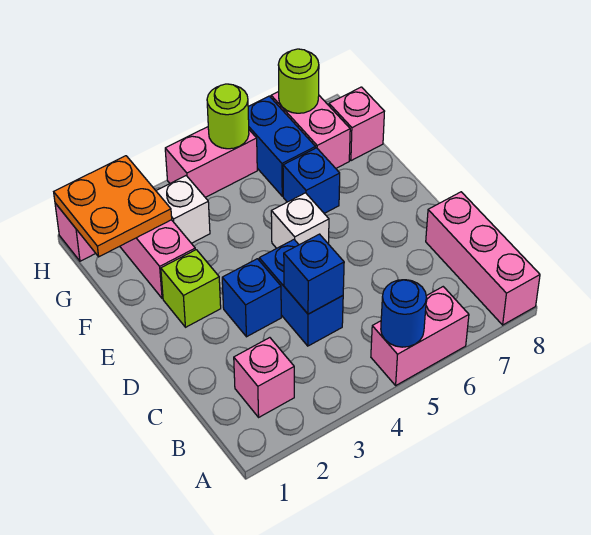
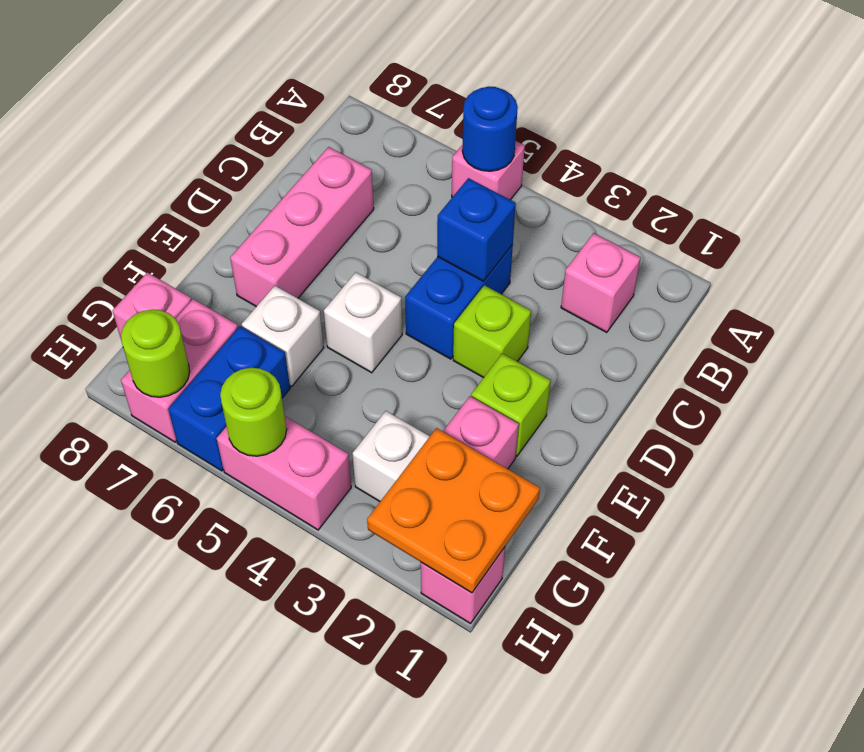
pink brick A5:A6 level 1 -> pink brick A5 level 1
pink brick A8:C8 level 1 -> pink brick C7:E7 level 1
blue brick D3 level 1 -> lime brick D3 level 1
blue brick F6 level 1 -> white brick F6 level 1

